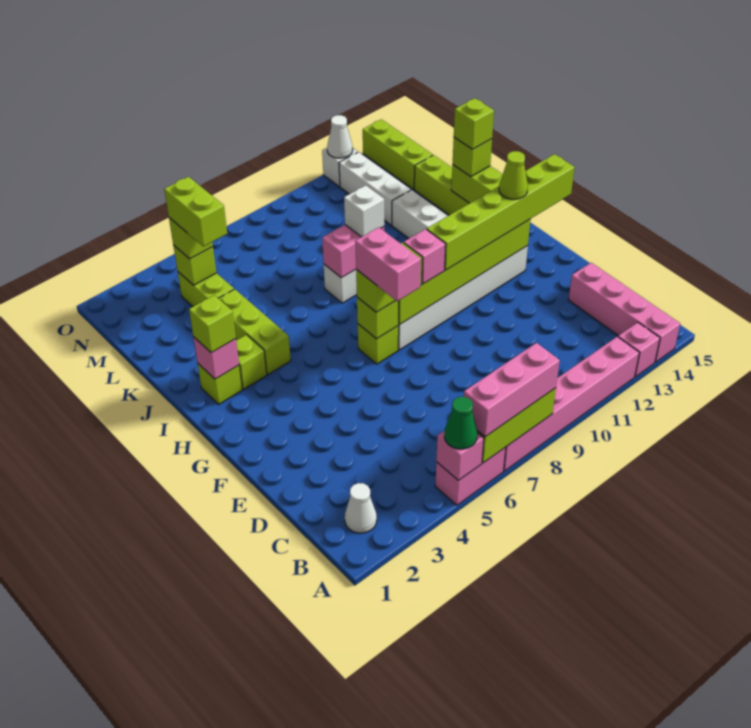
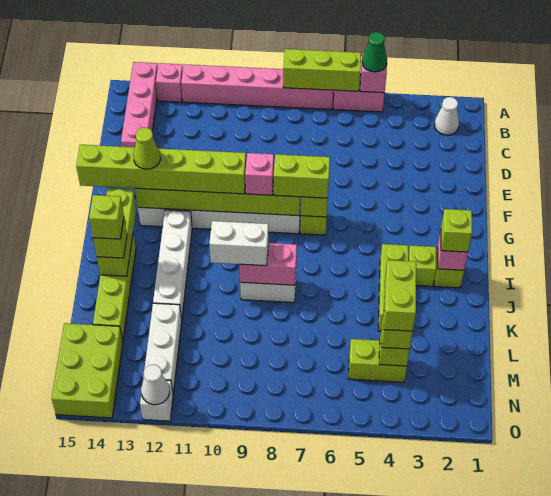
pink brick A6:A8 level 3 -> none
pink brick F7:G7 level 4 -> none
white brick J9 level 3 -> white brick J9:J10 level 3
lime brick L4:M4 level 1 -> lime brick M4:M5 level 1
lime brick M14:O14 level 1 -> lime brick M14:O15 level 1

